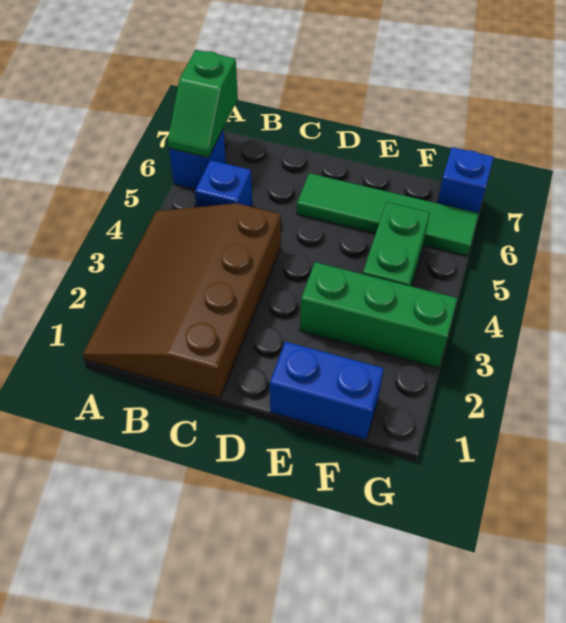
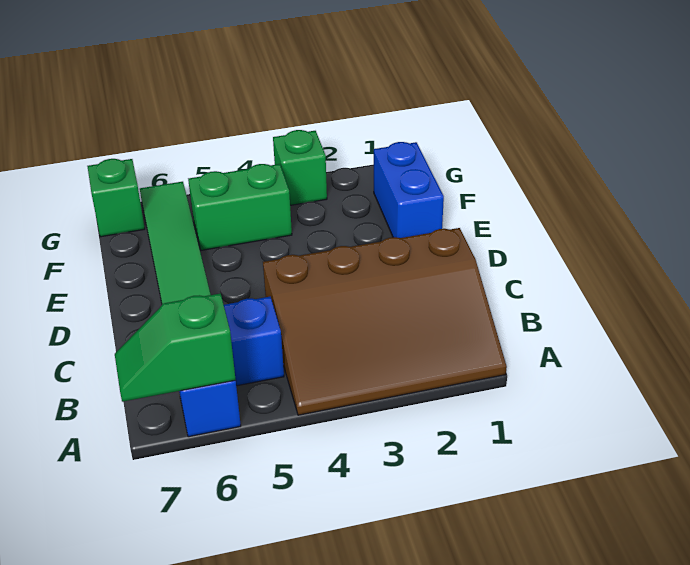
green slope A6:A7 level 2 top 7 -> green slope A6:A7 level 2 top 6
green brick E3:G3 level 1 -> green brick G3 level 1
blue brick G7 level 1 -> green brick G7 level 1

